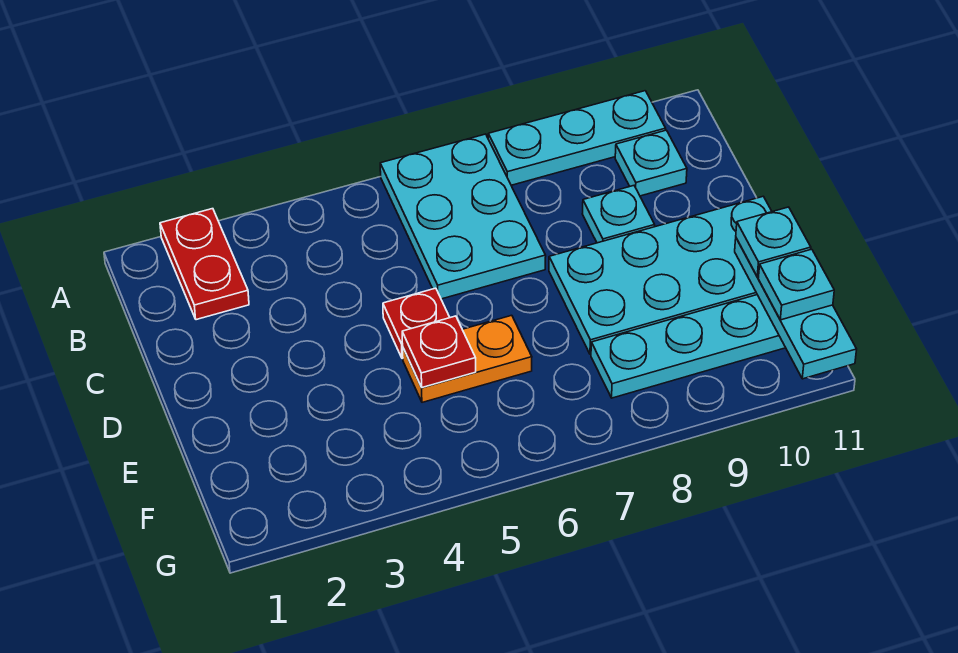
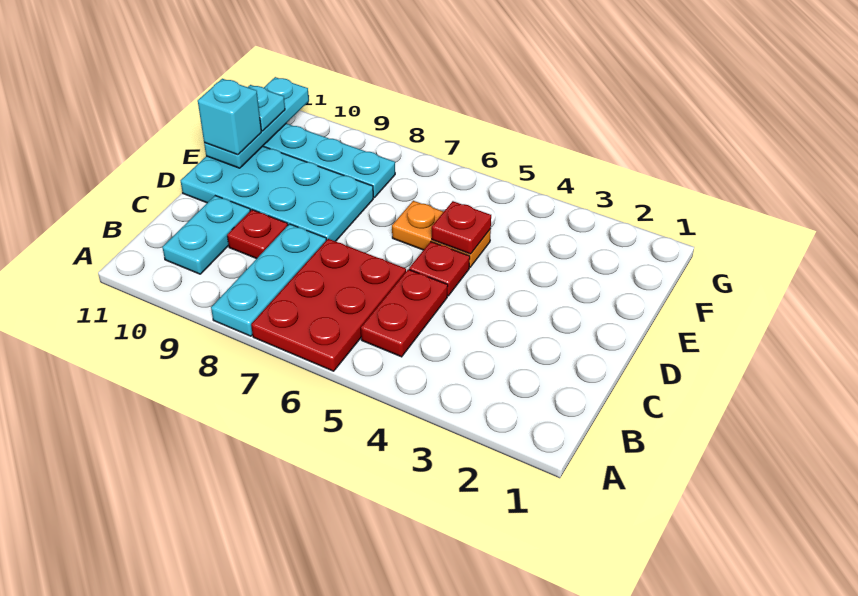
red plate A2:B2 level 1 -> red plate B5:C5 level 1
cyan plate A6:C7 level 1 -> red plate A6:C7 level 1
cyan plate A8:A10 level 1 -> cyan plate A8:C8 level 1
cyan plate B10 level 1 -> cyan plate B10:C10 level 1
cyan plate C9 level 1 -> red plate C9 level 1
cyan plate E11 level 3 -> cyan brick E11 level 3

